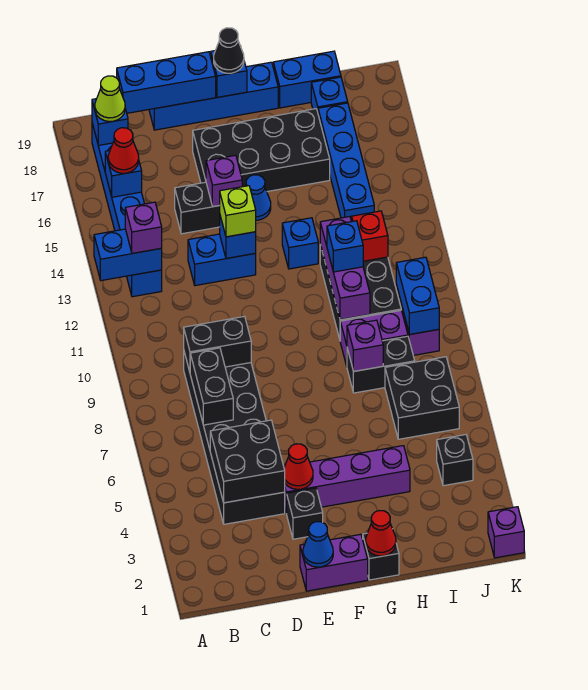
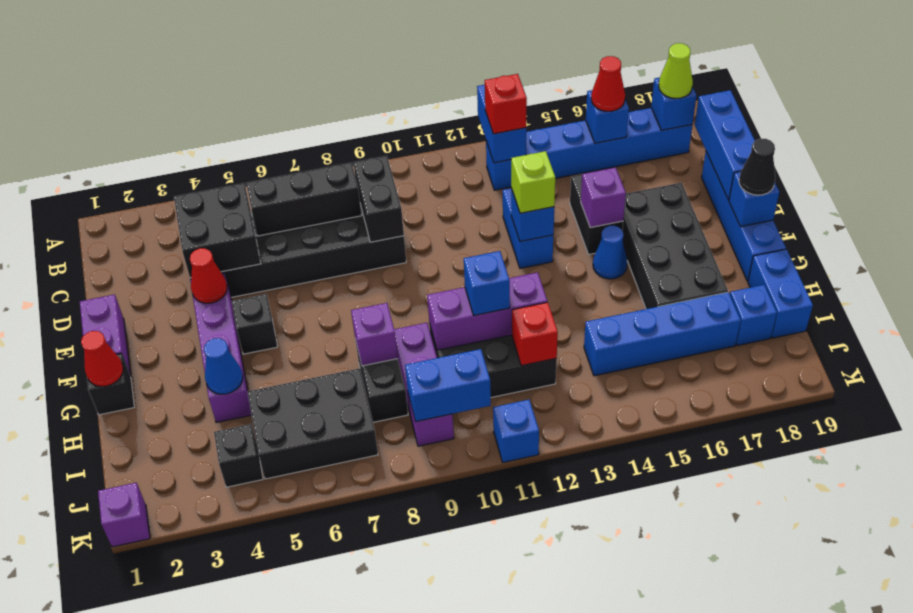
purple brick B13 level 3 -> red brick B13 level 3
black brick C7:C8 level 2 -> black brick C6:C8 level 2
blue cone E1 level 2 -> blue cone H4 level 2
black brick E3 level 1 -> black brick F5 level 1
blue brick G13 level 1 -> blue brick K11 level 1
black brick I6:J7 level 1 -> black brick I5:J7 level 1

